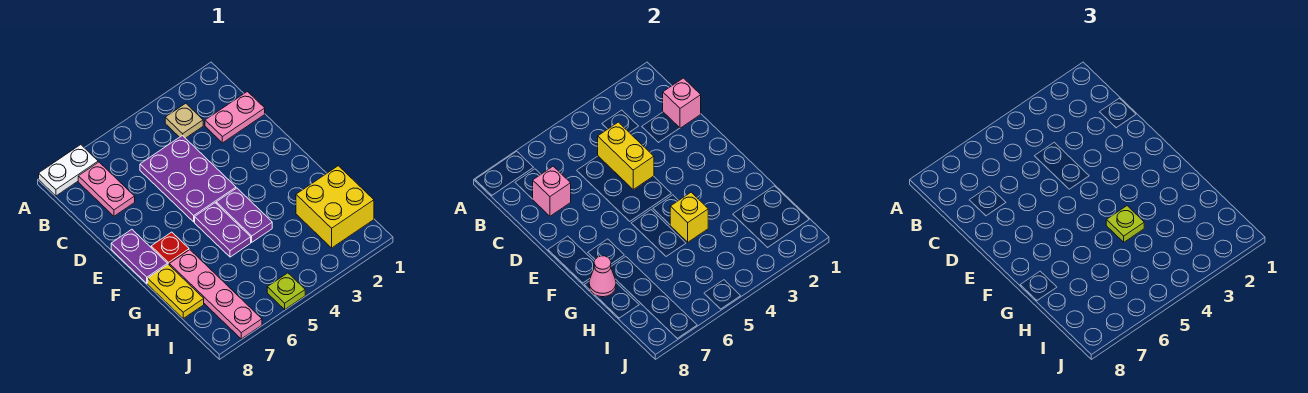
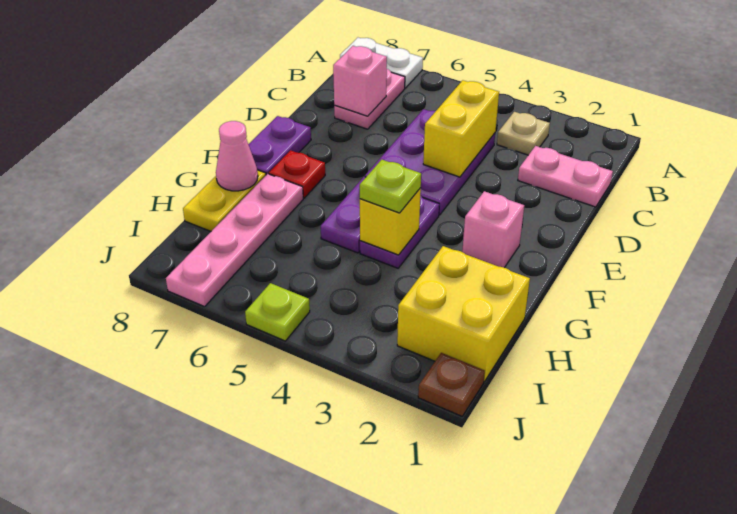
pink brick C1 level 2 -> pink brick F2 level 1
none -> brown plate J1 level 1

